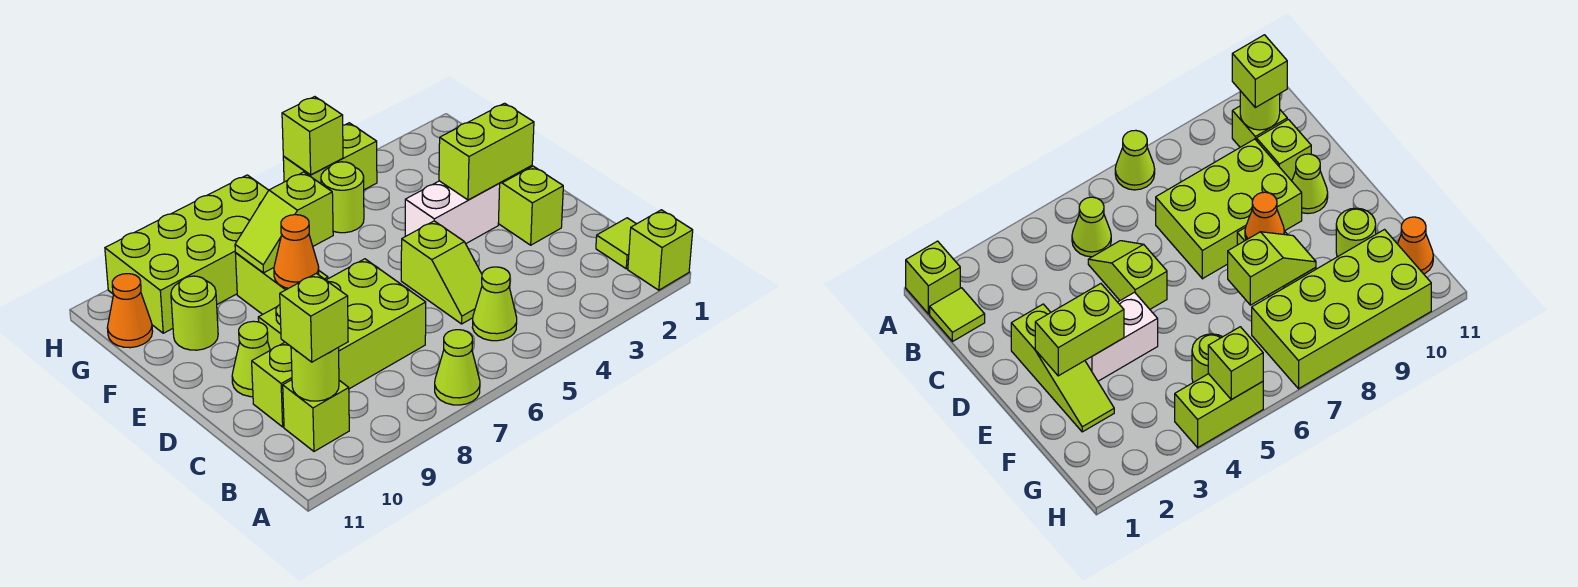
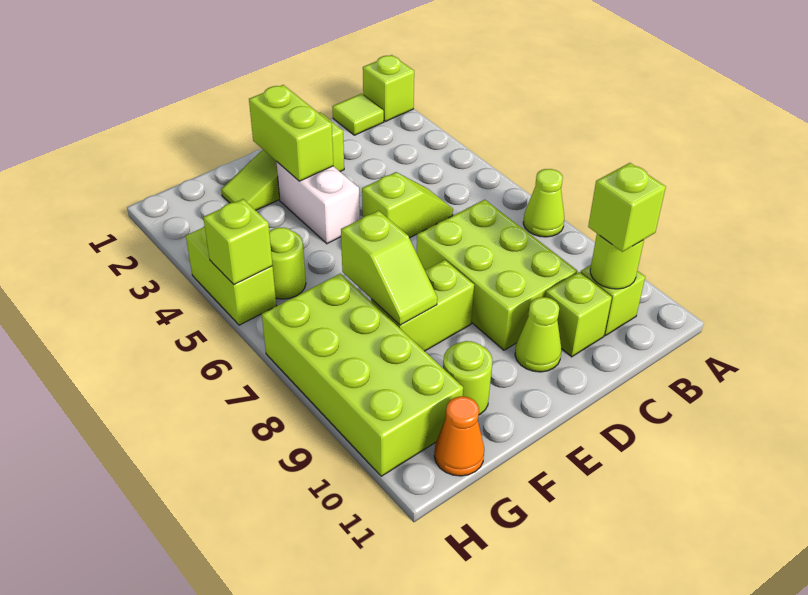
lime cone B5 level 1 -> none
orange cone E8 level 2 -> none

